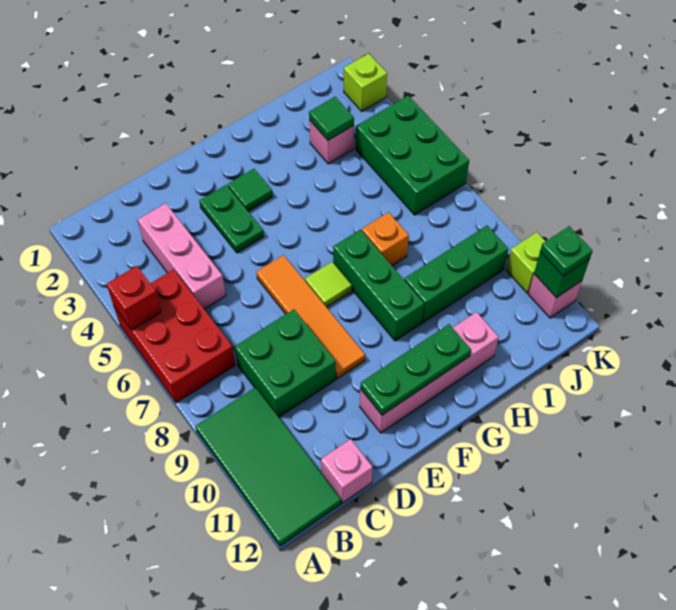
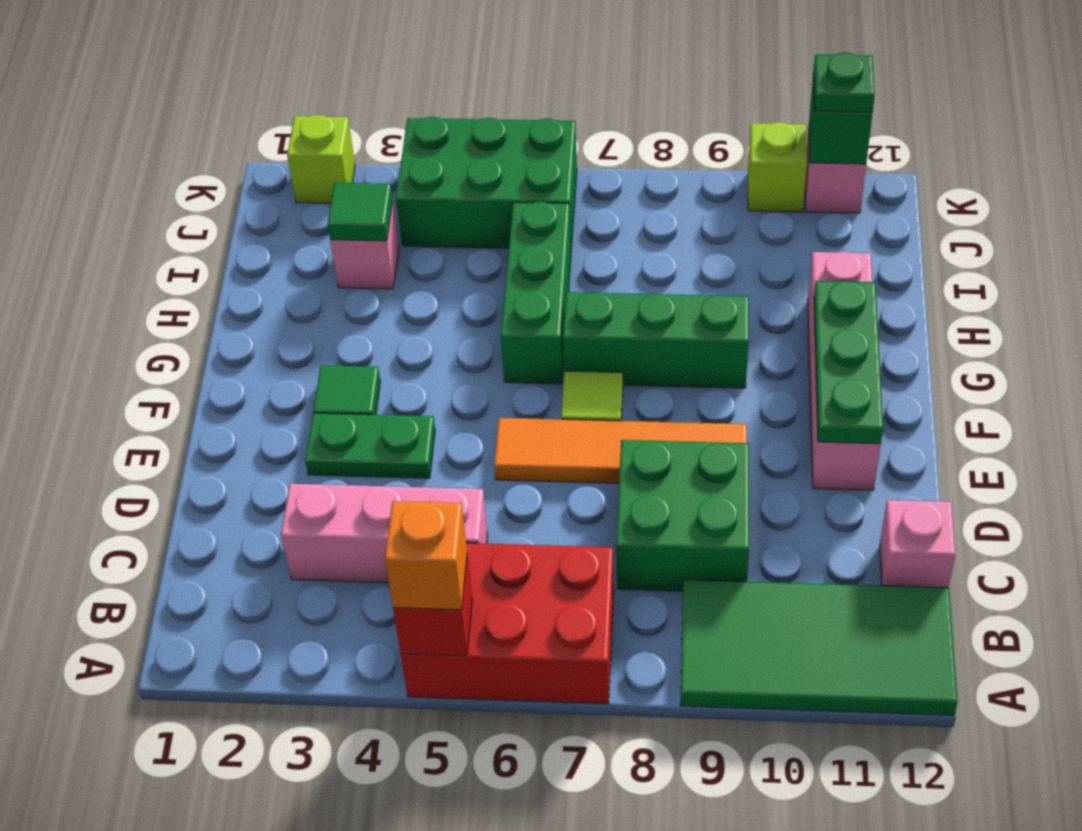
orange brick H7 level 1 -> orange brick A5 level 3
green brick H9:J9 level 1 -> green brick G6:I6 level 1

